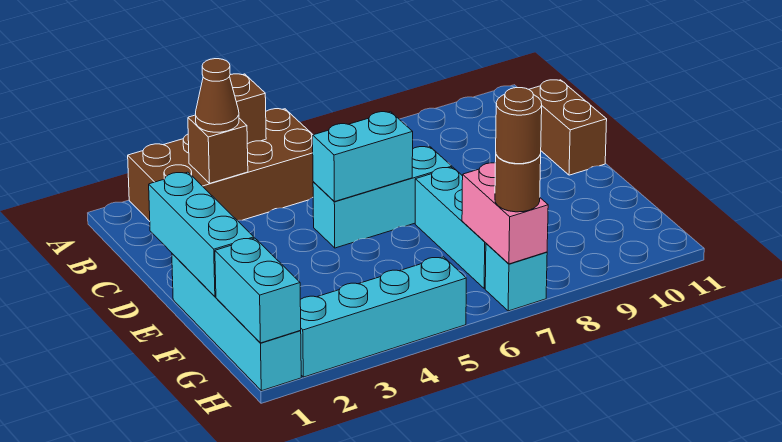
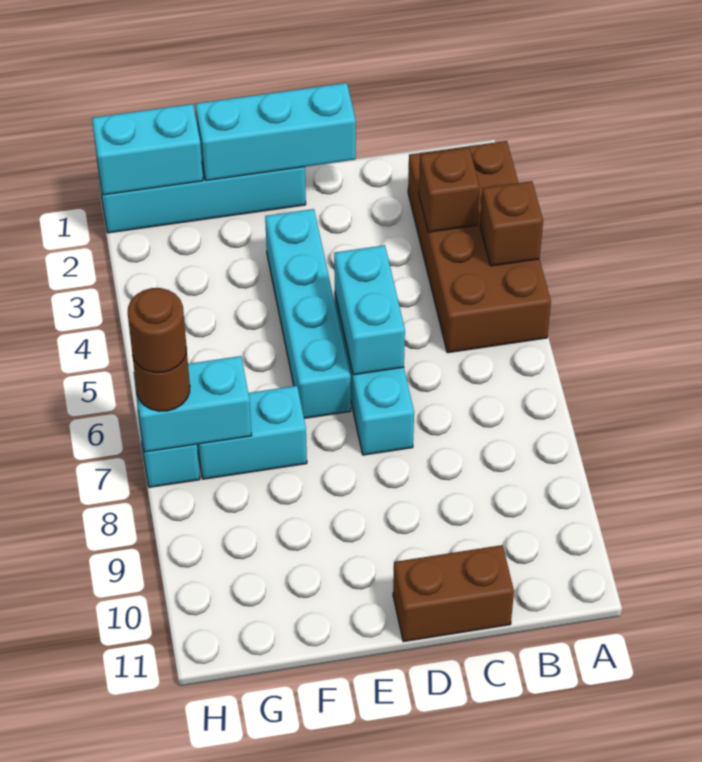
brown cone B3 level 3 -> none
cyan brick E7:G7 level 1 -> cyan brick F7:G7 level 1
pink brick G7:H7 level 2 -> cyan brick G7:H7 level 2
cyan brick H2:H5 level 1 -> cyan brick E3:E6 level 1

